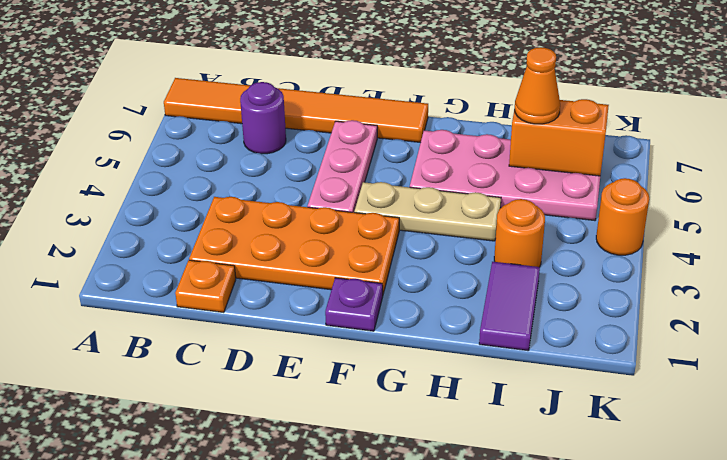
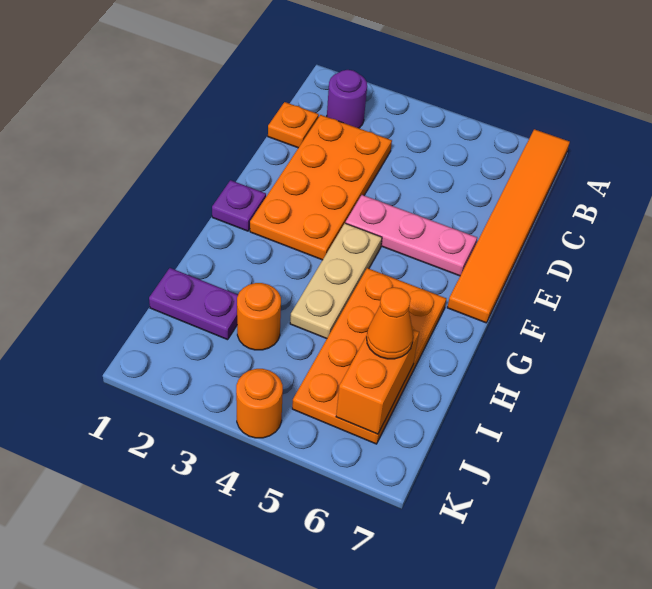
purple round brick C6 level 1 -> purple round brick B2 level 1
pink plate G5:J6 level 1 -> orange plate G5:J6 level 1
purple tile I1:I2 level 1 -> purple plate I1:I2 level 1

